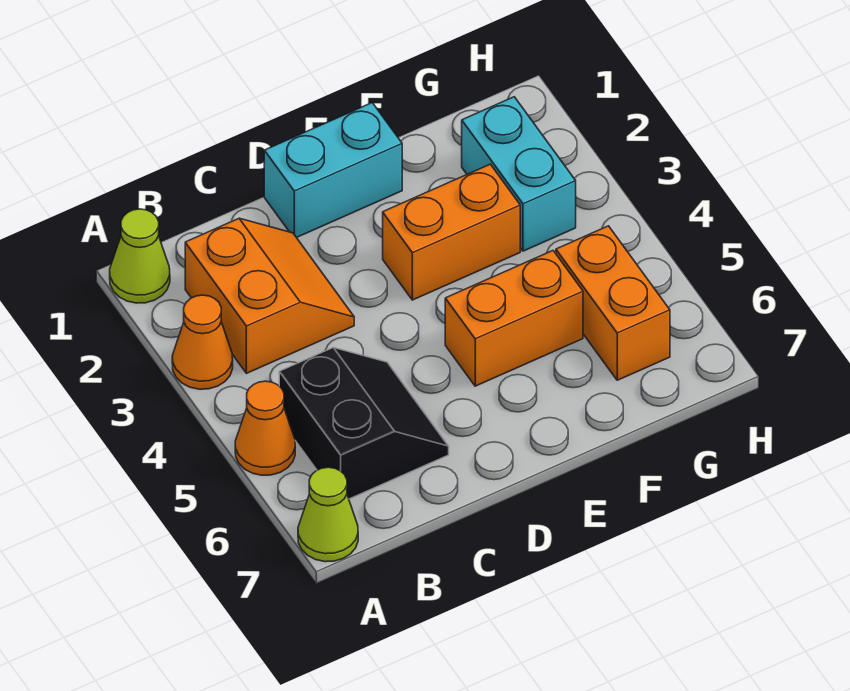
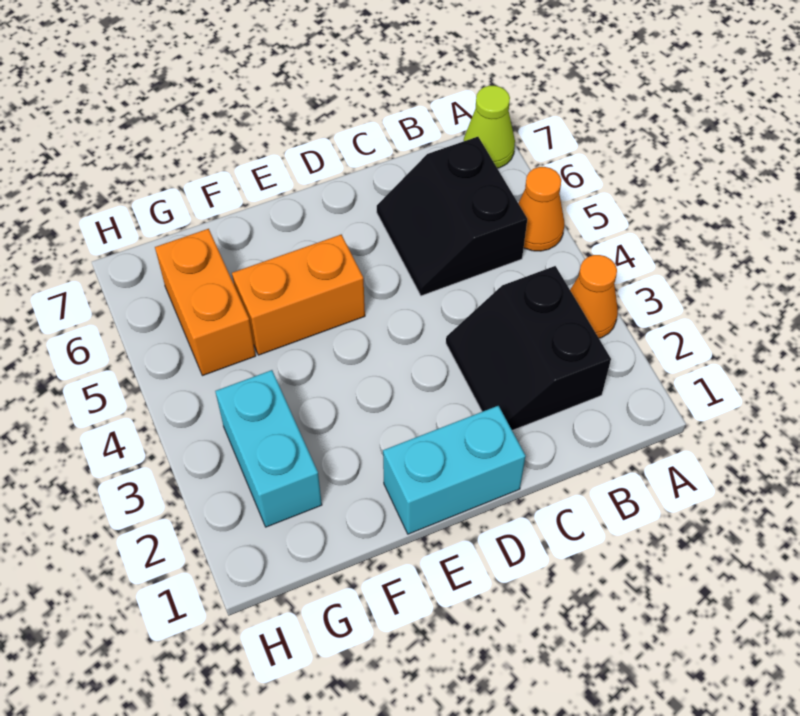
lime cone A1 level 1 -> none
orange slope B2:C3 level 1 top B -> black slope B2:C3 level 1 top B
orange brick E3:F3 level 1 -> none

